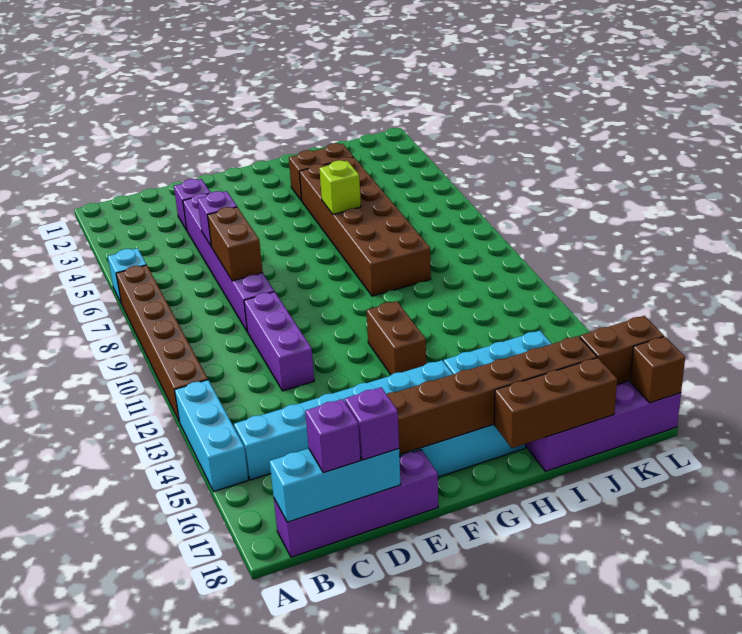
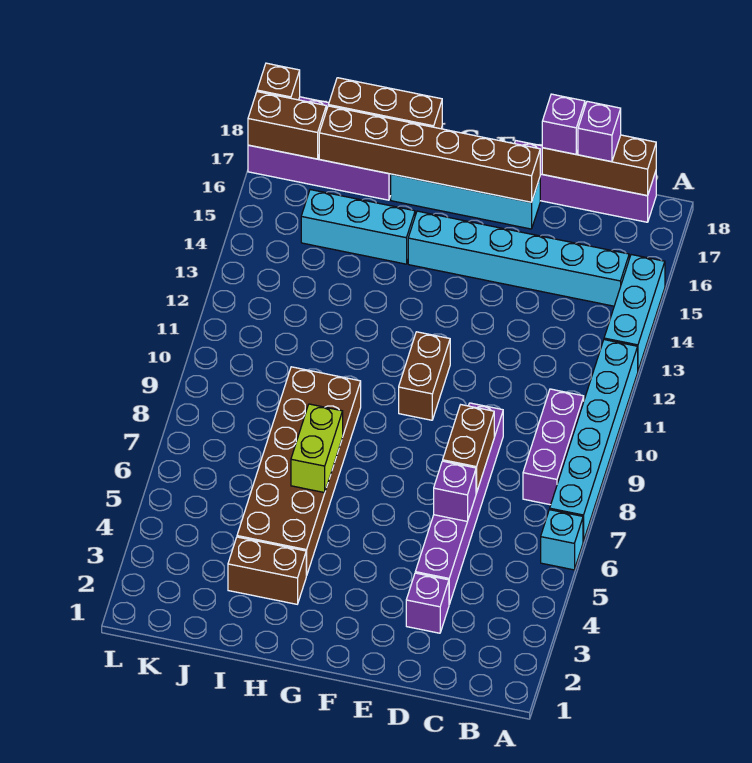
brown brick A7:A12 level 1 -> cyan brick A7:A12 level 1
cyan brick B18:D18 level 2 -> brown brick B18:D18 level 2
purple brick D10:D12 level 1 -> purple brick B8:B10 level 1
brown brick G12:G13 level 1 -> brown brick F10:F11 level 1
lime brick H6 level 2 -> lime brick H6:H7 level 2

